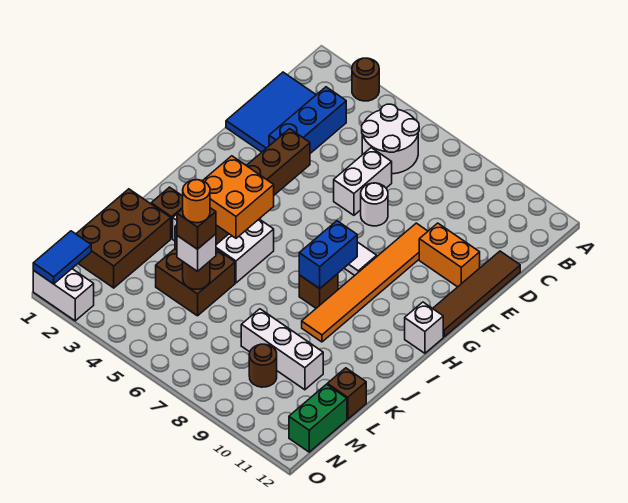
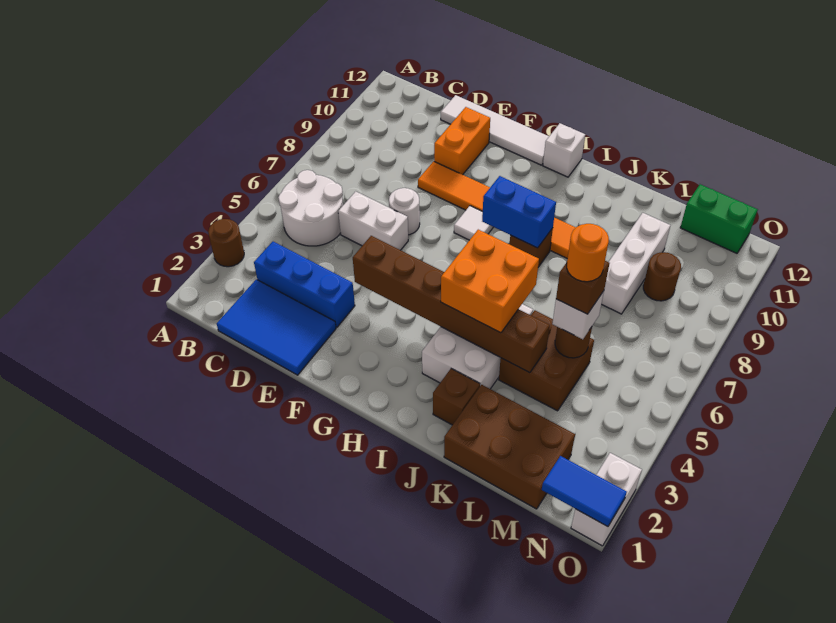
brown tile D12:G12 level 1 -> white tile D12:G12 level 1
brown brick L12 level 1 -> none

